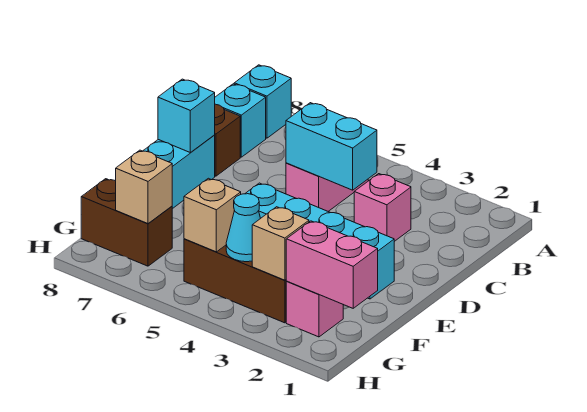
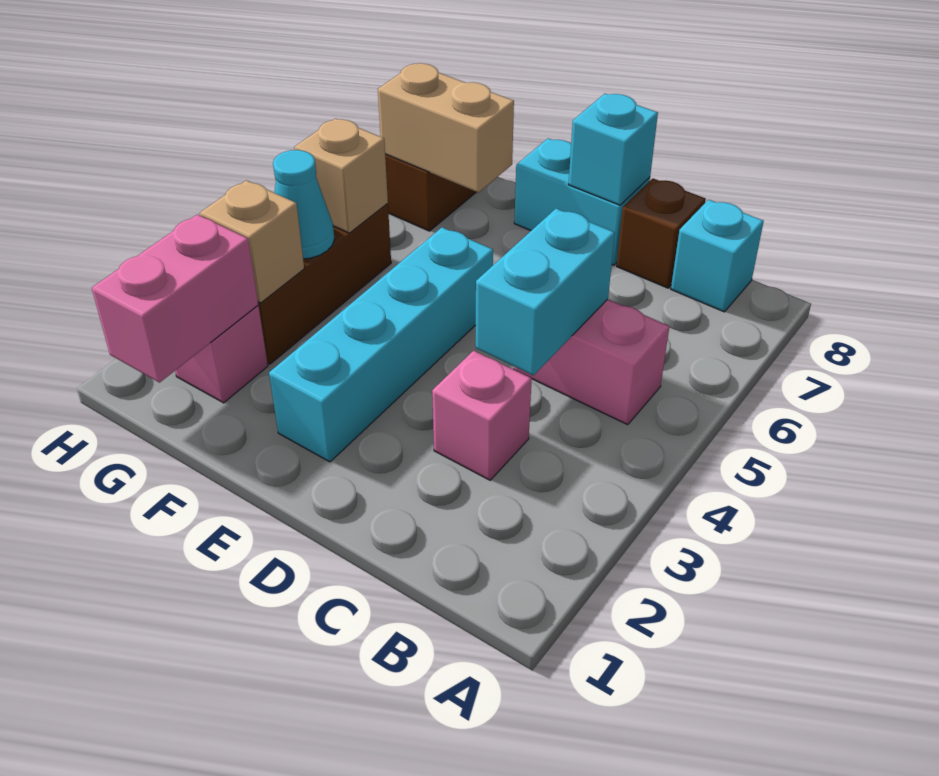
cyan brick A8 level 1 -> none
tan brick G7 level 2 -> tan brick F7:G7 level 2

